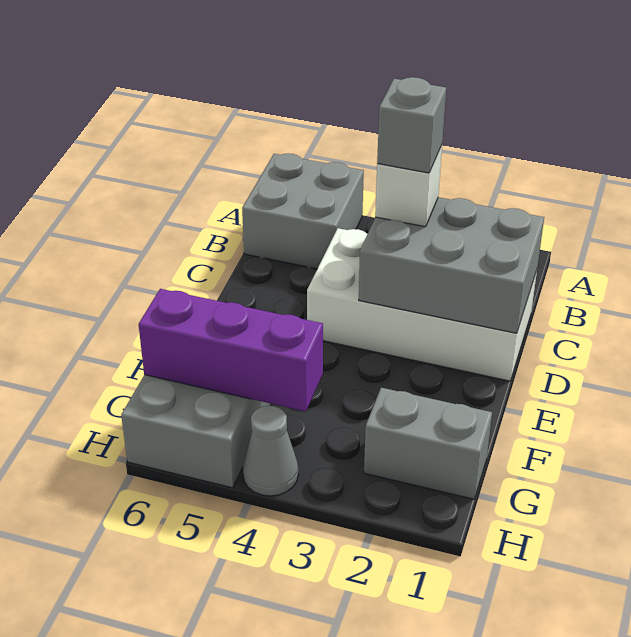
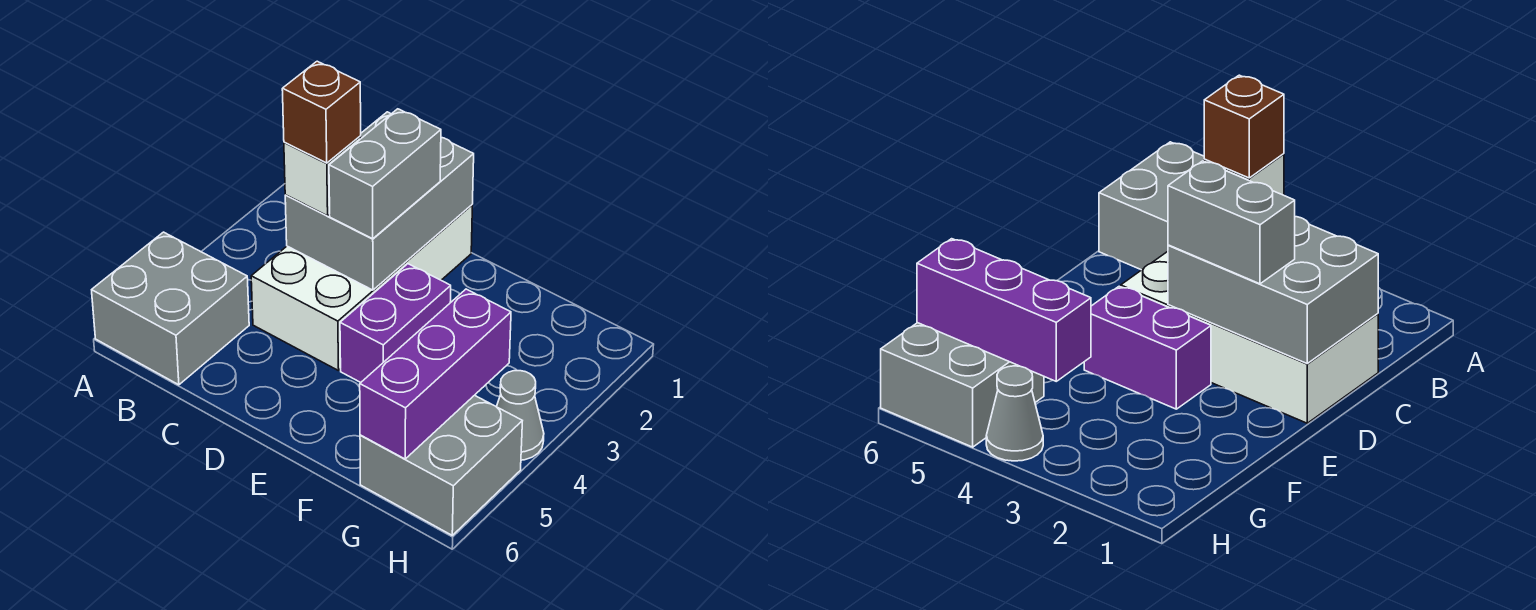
grey brick C3 level 4 -> brown brick C3 level 4
none -> purple brick E3:E4 level 1
grey brick G1:G2 level 1 -> grey brick D2:D3 level 3

